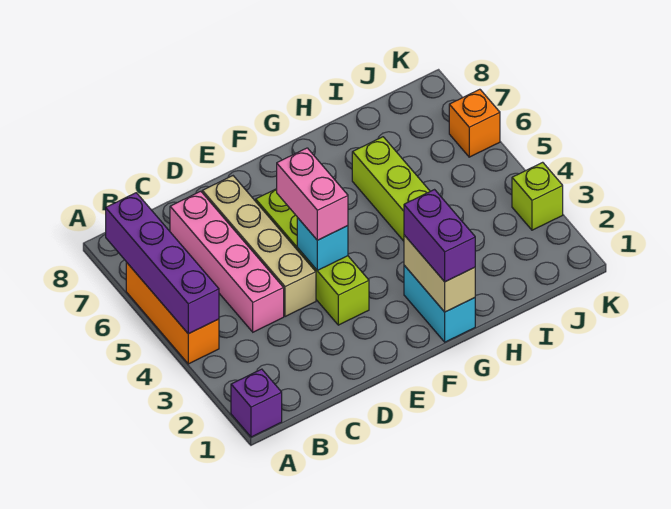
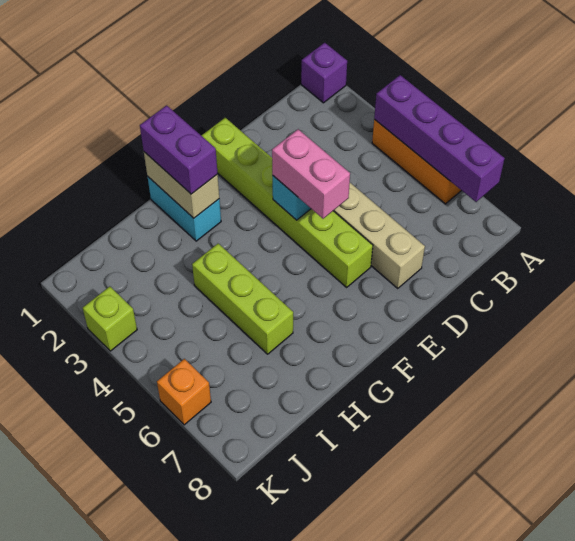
pink brick C4:C7 level 1 -> none
lime brick E3:E6 level 1 -> lime brick E1:E6 level 1

